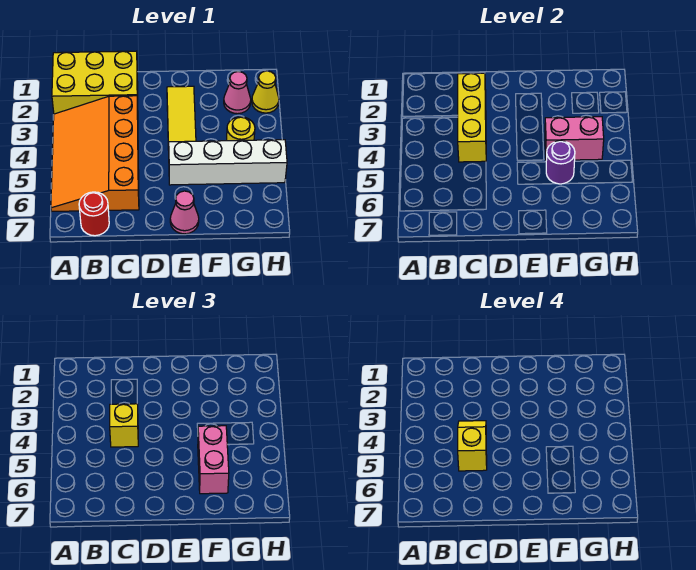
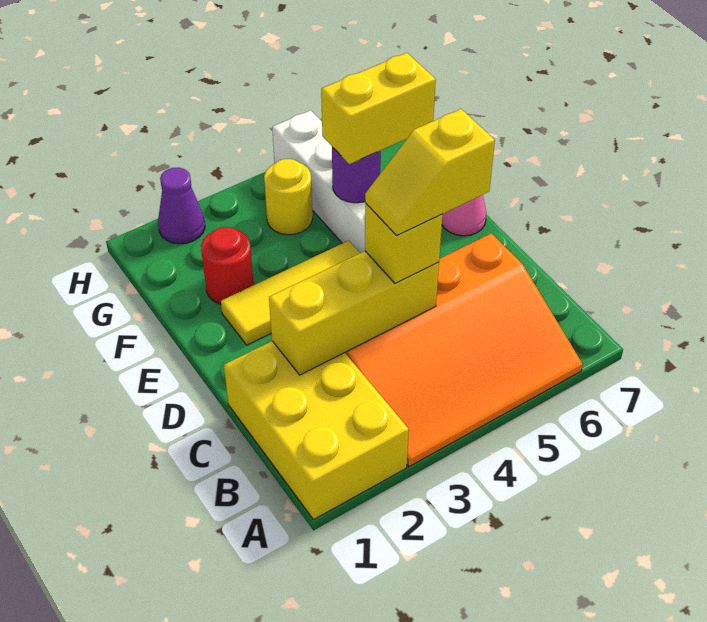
red round brick B7 level 1 -> red round brick F2 level 1
pink brick F4:G4 level 2 -> none
pink brick F5:F6 level 3 -> yellow brick F5:F6 level 3
pink cone G2 level 1 -> none
yellow cone H2 level 1 -> purple cone H2 level 1

